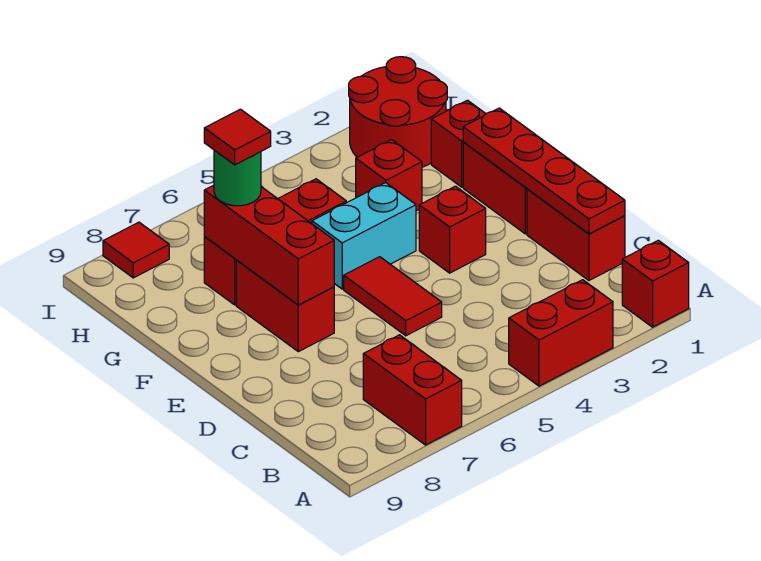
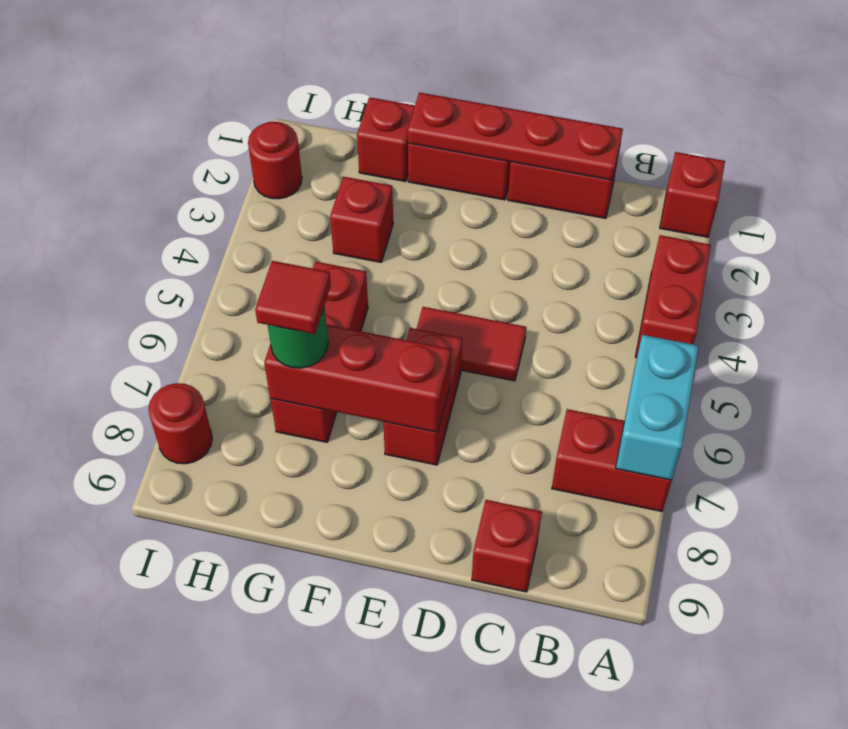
red brick E3 level 1 -> red brick C9 level 1
red brick E7:F7 level 1 -> red brick E6:E7 level 1
cyan brick F4:F5 level 1 -> cyan brick A6:A7 level 2
red round brick H1:I2 level 1 -> red round brick I2 level 1
red tile I8 level 1 -> red round brick I8 level 1

